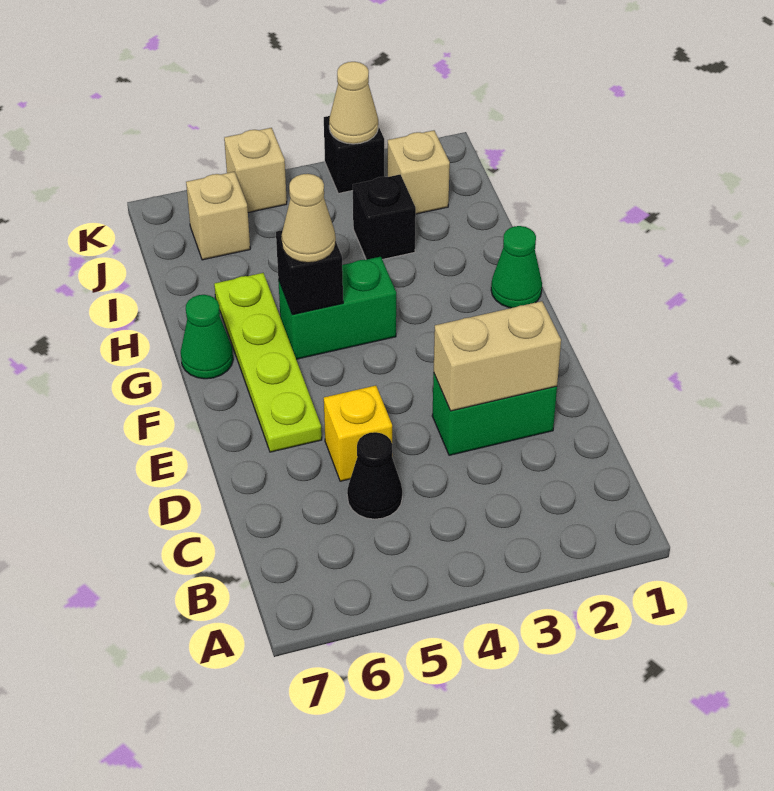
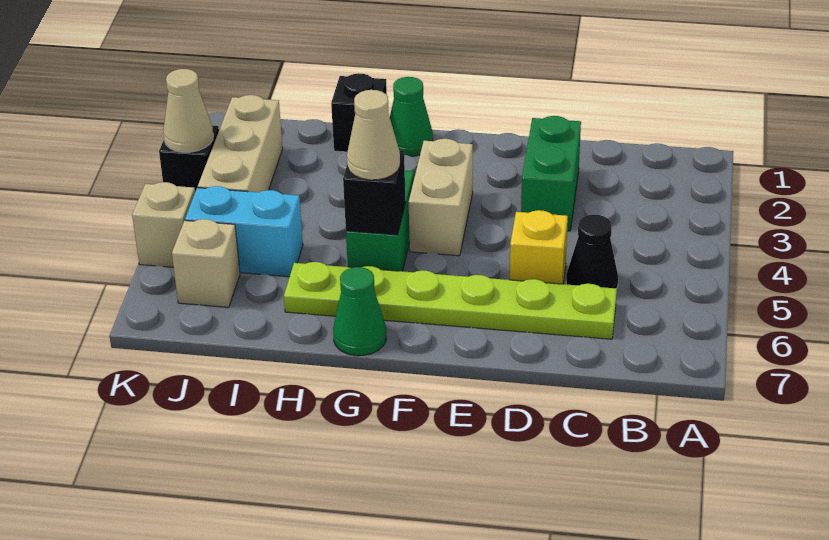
tan brick D2:D3 level 2 -> tan brick F3:F4 level 1
lime plate E6:H6 level 1 -> lime plate C6:H6 level 1
black brick I3 level 1 -> black brick H1 level 1
none -> cyan brick I5:J5 level 1
tan brick J2 level 1 -> tan brick J2:J4 level 1

